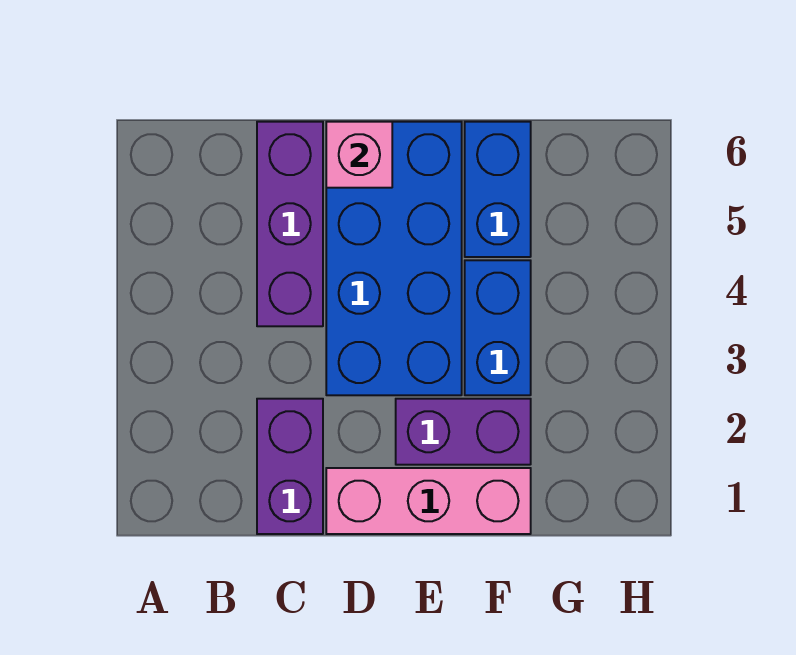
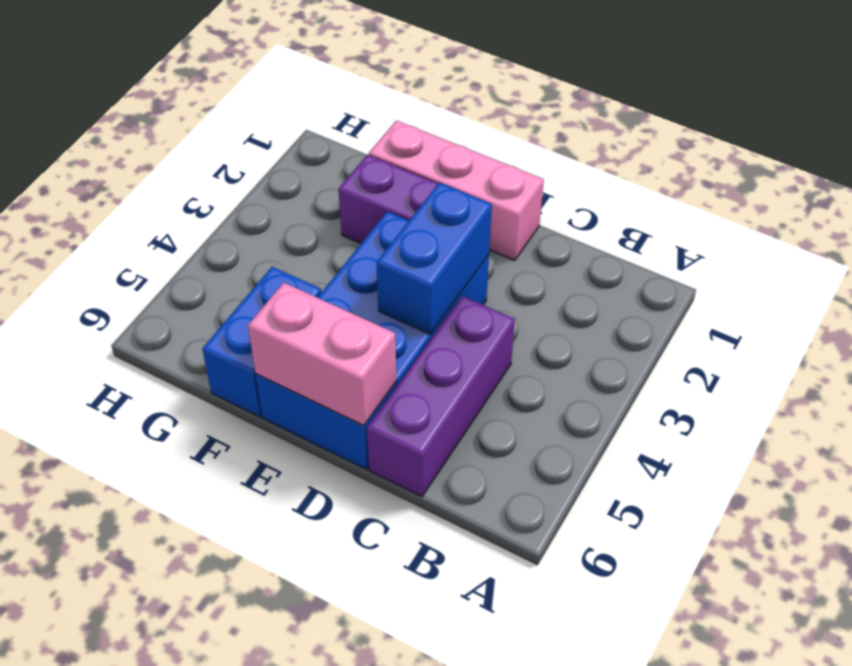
purple brick C1:C2 level 1 -> none
pink brick D6 level 2 -> pink brick D6:E6 level 2
blue brick F3:F4 level 1 -> blue brick D3:D4 level 2

